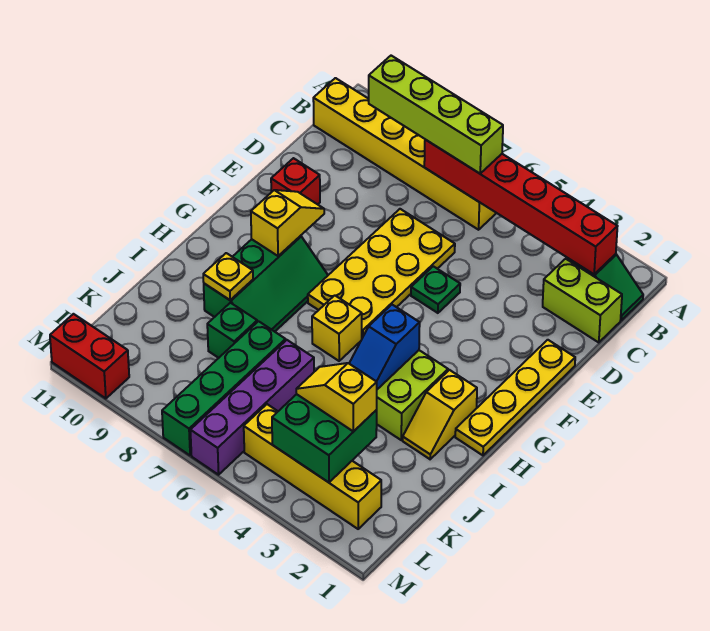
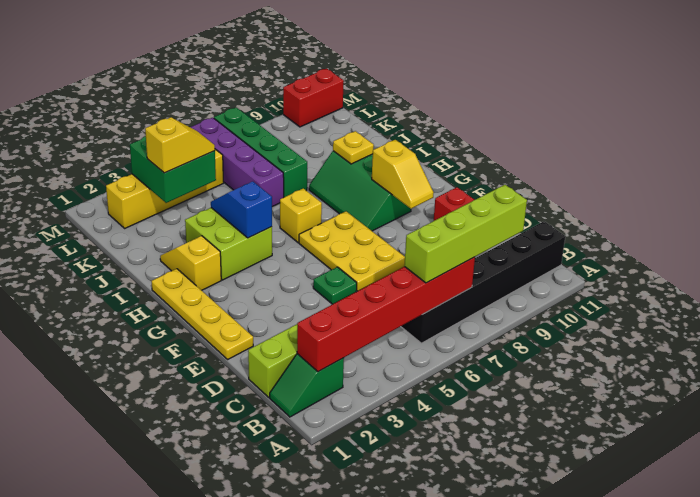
yellow brick B6:B11 level 1 -> black brick B6:B11 level 1
yellow plate D6:G7 level 1 -> yellow plate E6:G7 level 1
green brick J8 level 1 -> none

